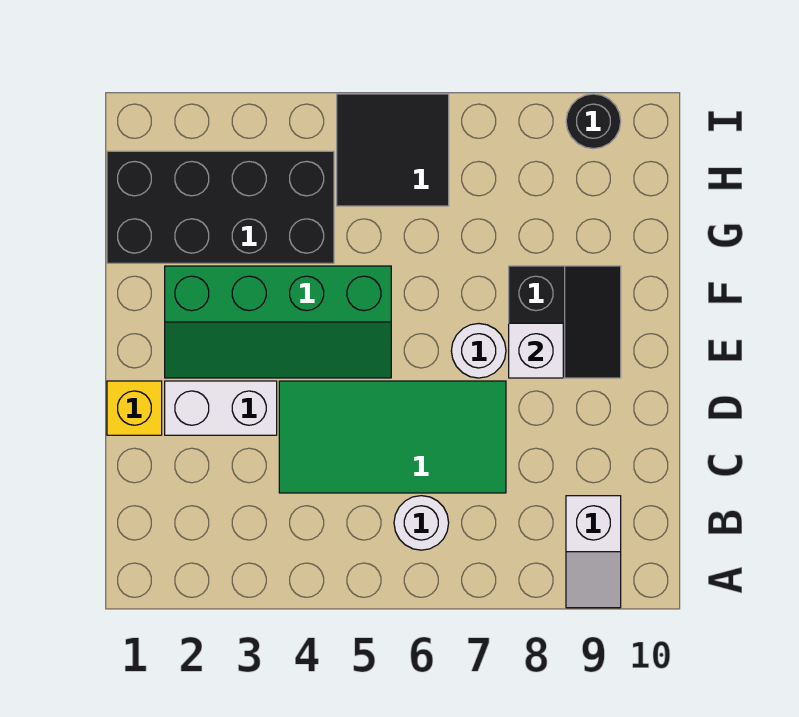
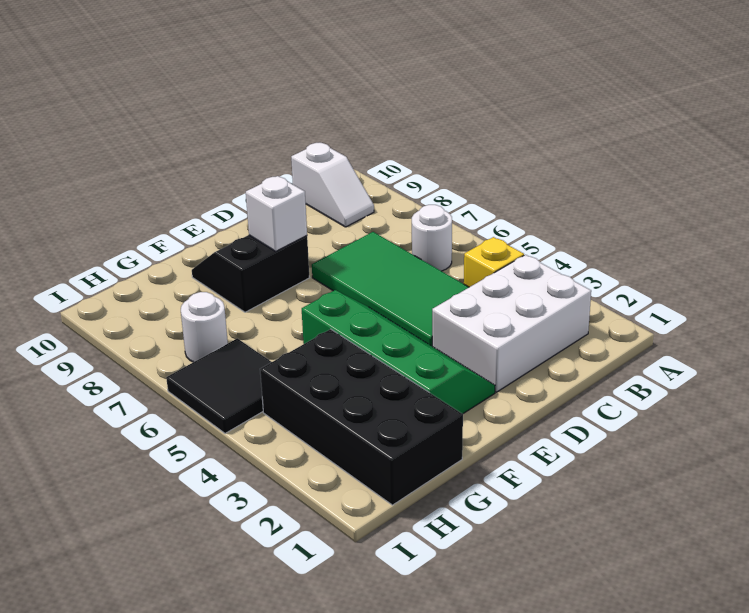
white slope A9:B9 level 1 top B -> white slope B9:B10 level 1 top 10
yellow brick D1 level 1 -> yellow brick B4 level 1
white brick D2:D3 level 1 -> white brick B2:D3 level 1
white round brick E7 level 1 -> white round brick H7 level 1
black round brick I9 level 1 -> none

